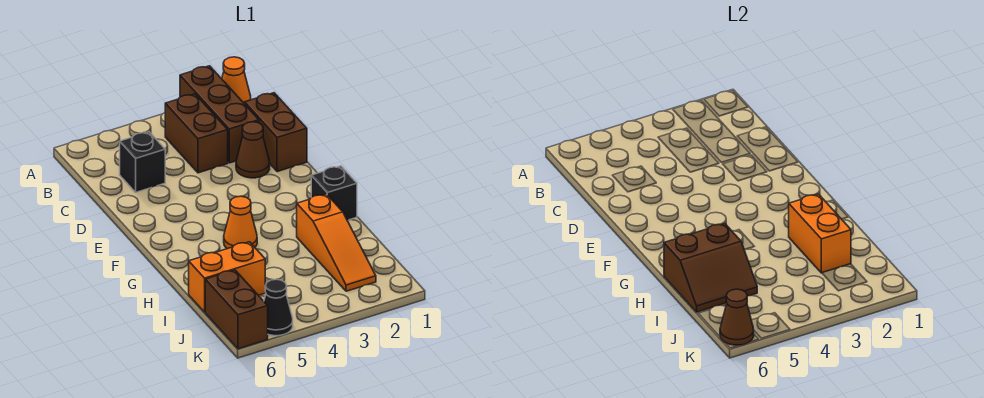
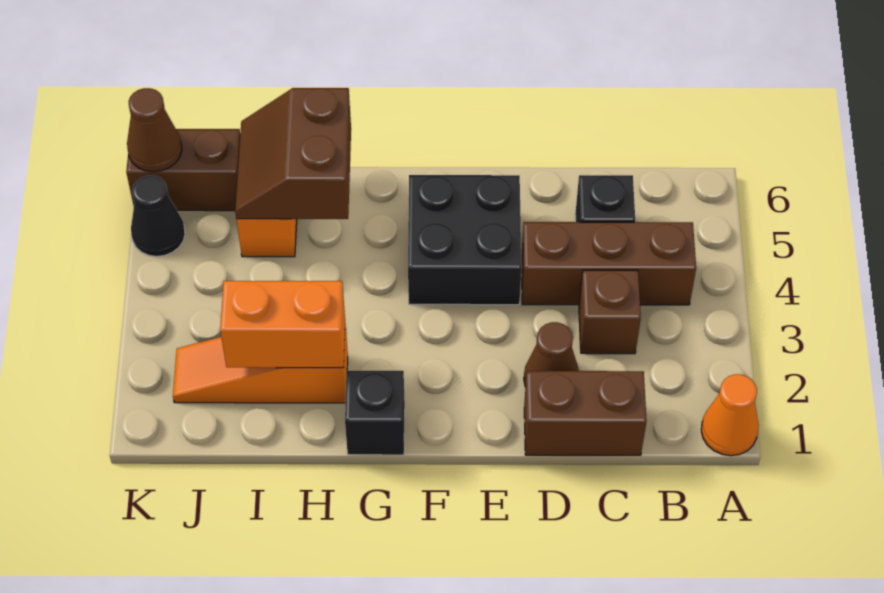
brown brick A2:C2 level 1 -> brown brick B4:D4 level 1
brown brick B3:C3 level 1 -> brown brick C3 level 1
none -> black brick E4:F5 level 1
orange cone G4 level 1 -> none

